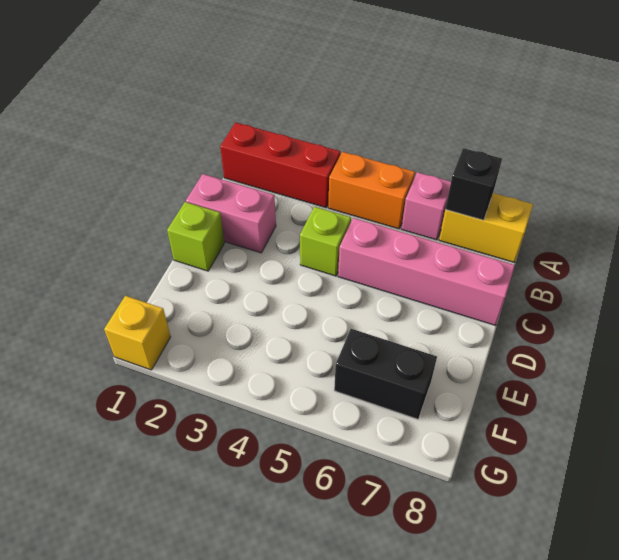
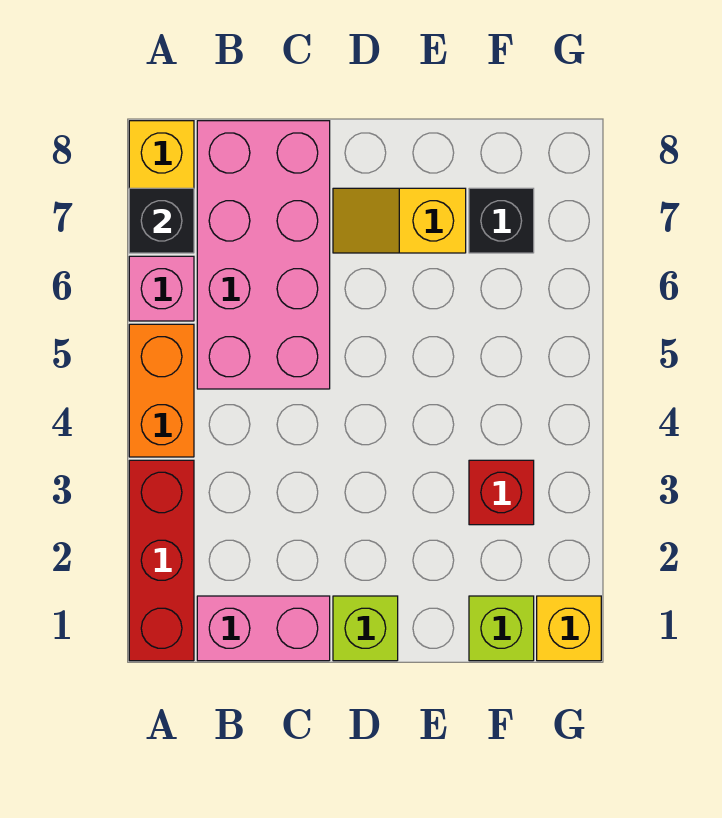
pink brick C1:C2 level 1 -> pink brick B1:C1 level 1
lime brick C4 level 1 -> lime brick F1 level 1
pink brick C5:C8 level 1 -> pink brick B5:C8 level 1
none -> yellow slope D7:E7 level 1 top E
none -> red brick F3 level 1
black brick F6:F7 level 1 -> black brick F7 level 1

